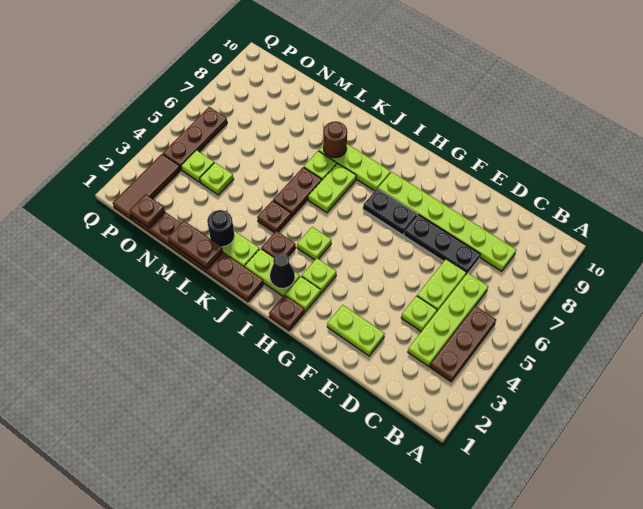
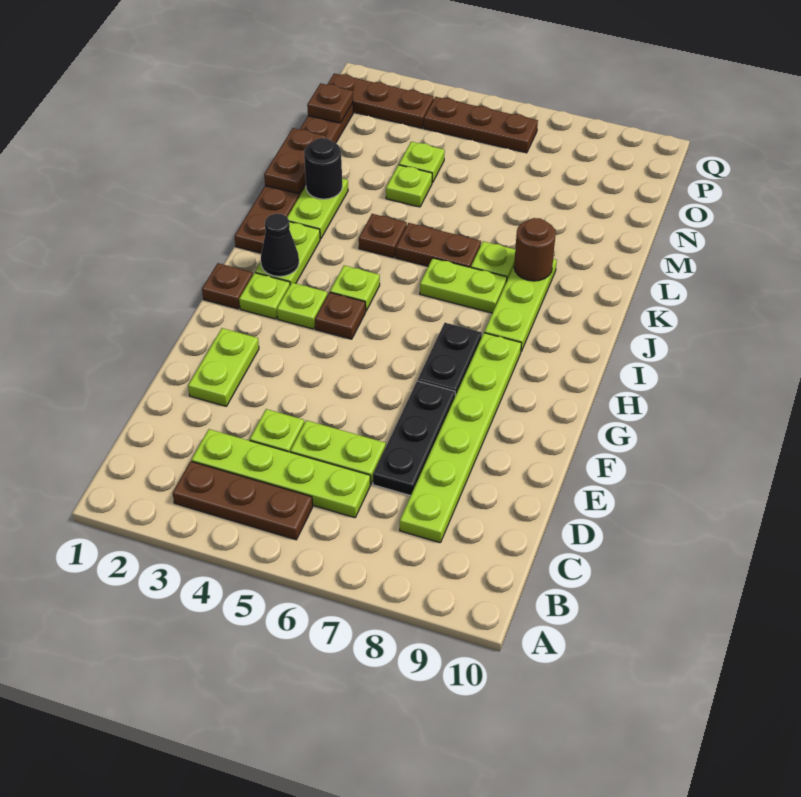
brown plate J3 level 1 -> brown plate H4 level 1
lime plate O4 level 1 -> lime plate M4 level 1
brown tile P1:P3 level 1 -> brown plate P1:P3 level 1

